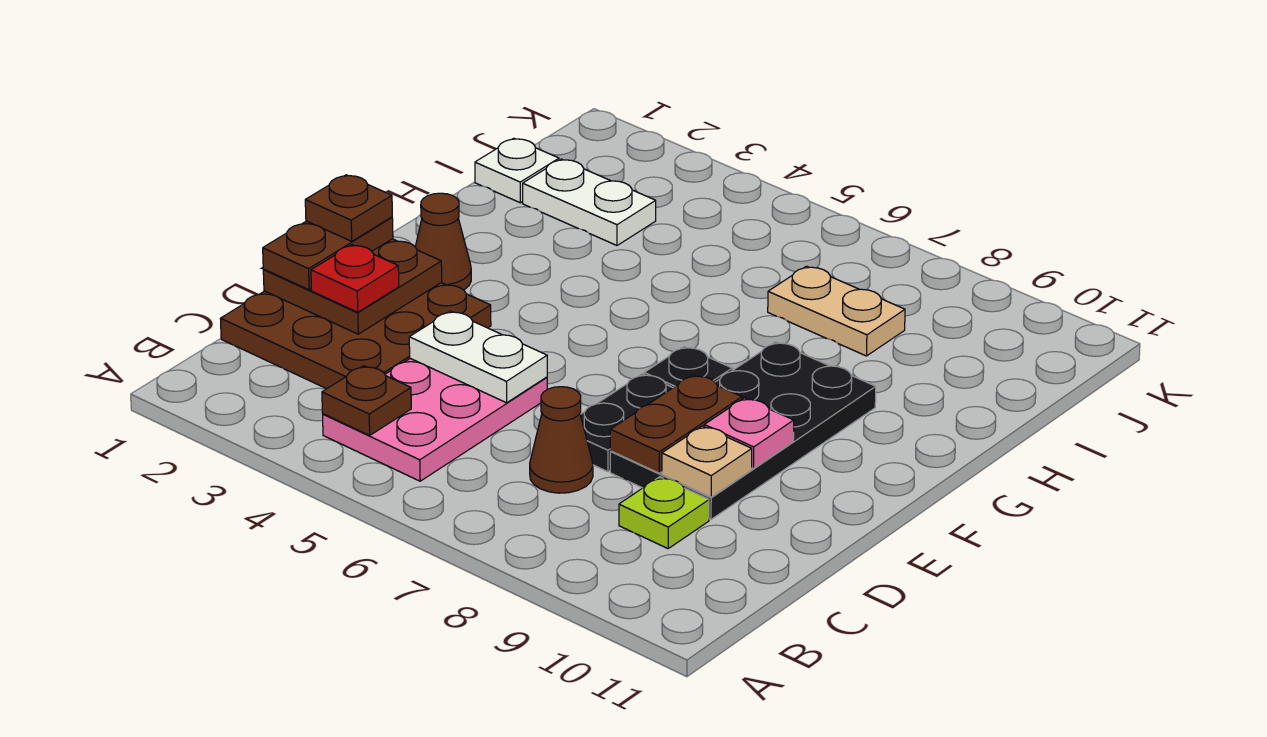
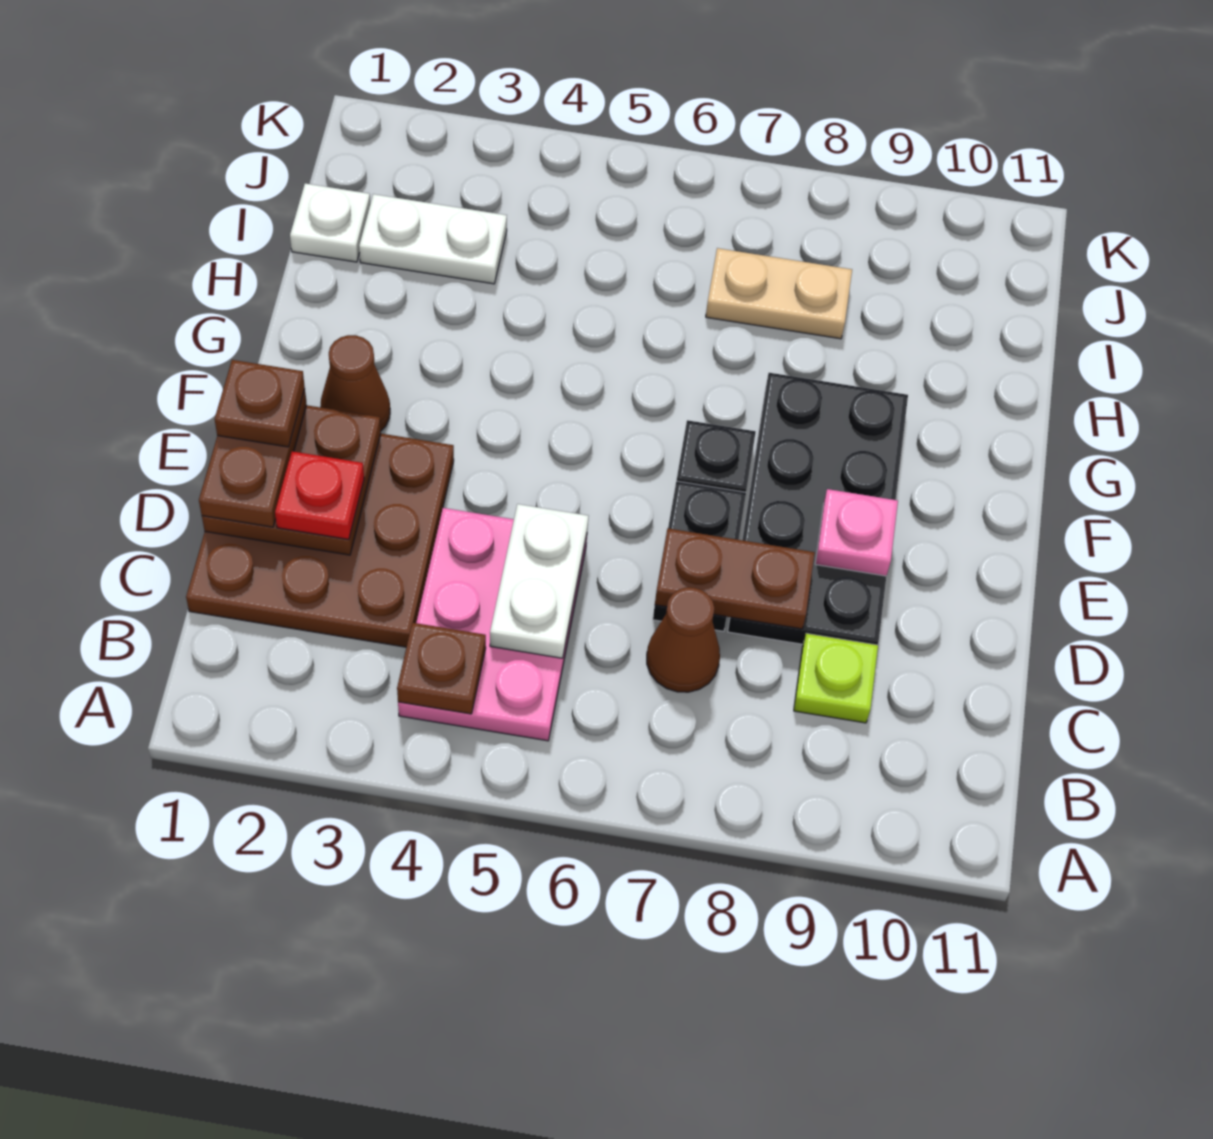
white plate D4:D5 level 2 -> white plate C5:D5 level 2
brown plate D8:E8 level 2 -> brown plate D7:D8 level 2
tan plate D9 level 2 -> none

